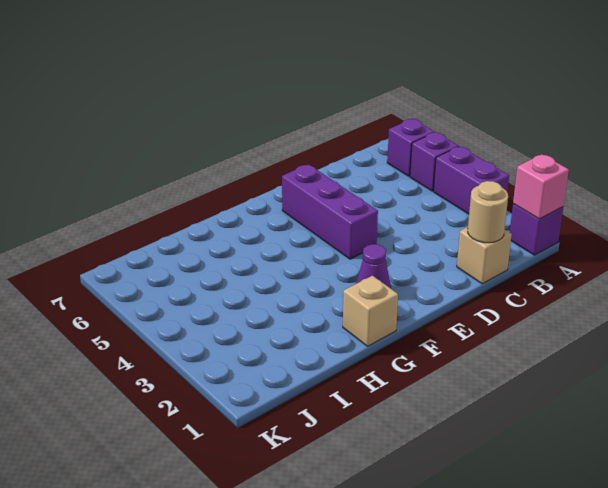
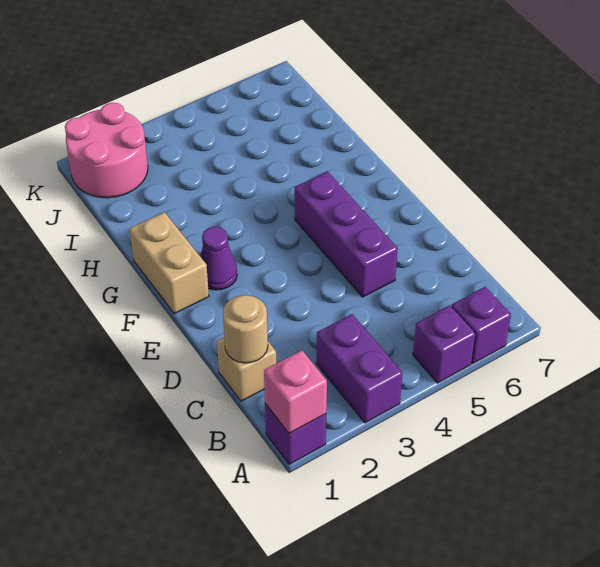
purple brick A3:A4 level 1 -> purple brick A3:B3 level 1
purple brick E4:E6 level 1 -> purple brick D5:F5 level 1
tan brick G1 level 1 -> tan brick F1:G1 level 1
none -> pink round brick J1:K2 level 1

